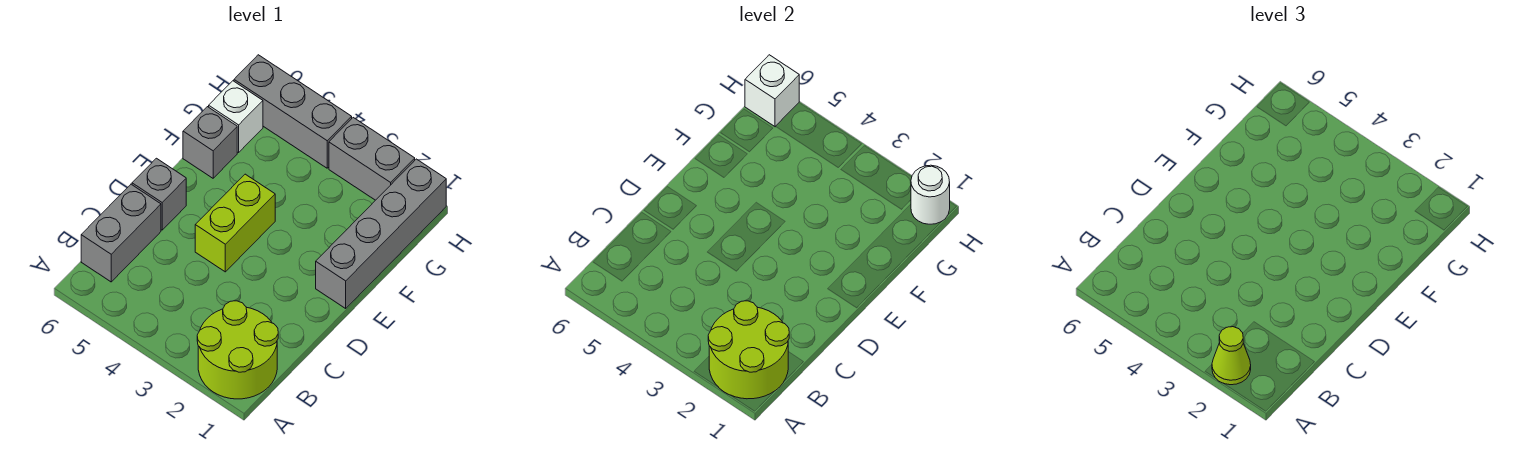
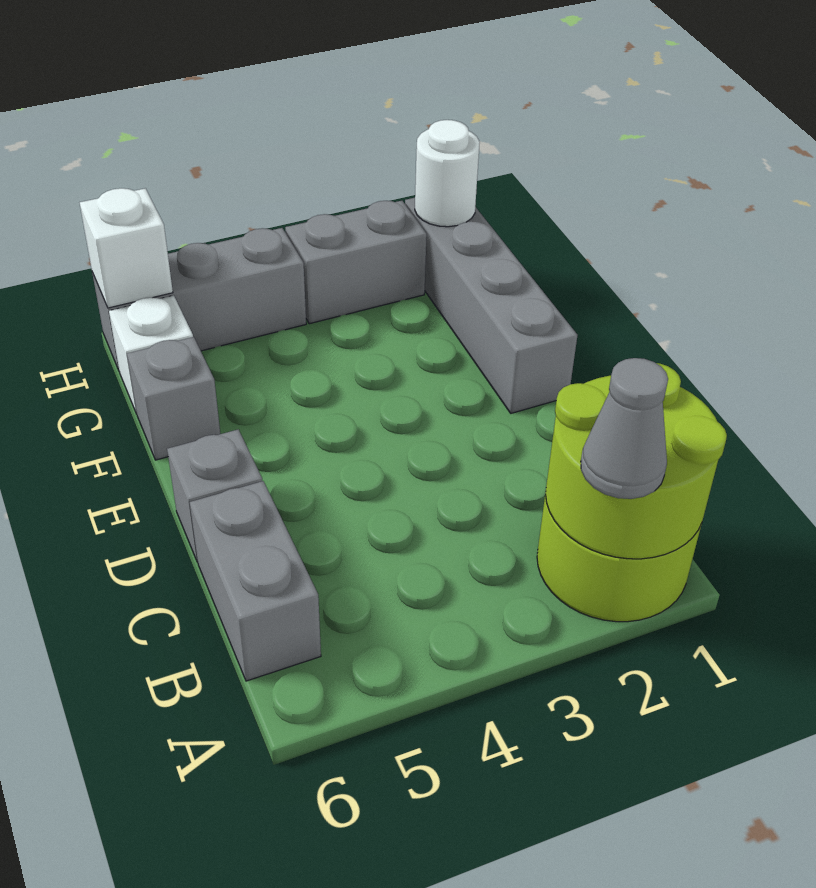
lime cone A2 level 3 -> grey cone A2 level 3
lime brick D4:E4 level 1 -> none

